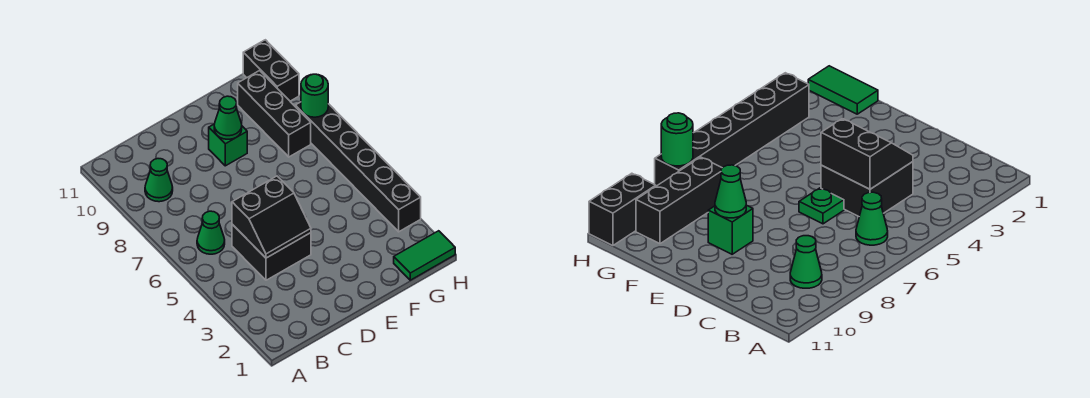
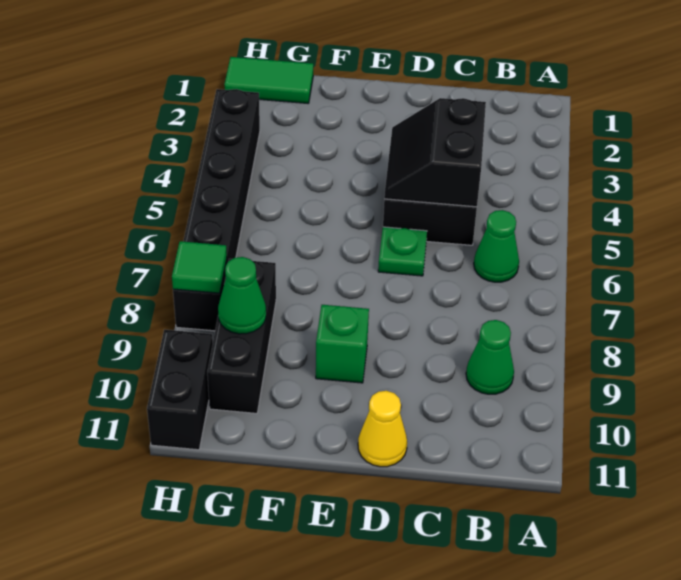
black slope C4:D5 level 2 top 5 -> black slope C4:D5 level 2 top C
none -> yellow cone D11 level 1
green cone E9 level 2 -> green cone G9 level 2
green round brick H8 level 2 -> green tile H8 level 2

